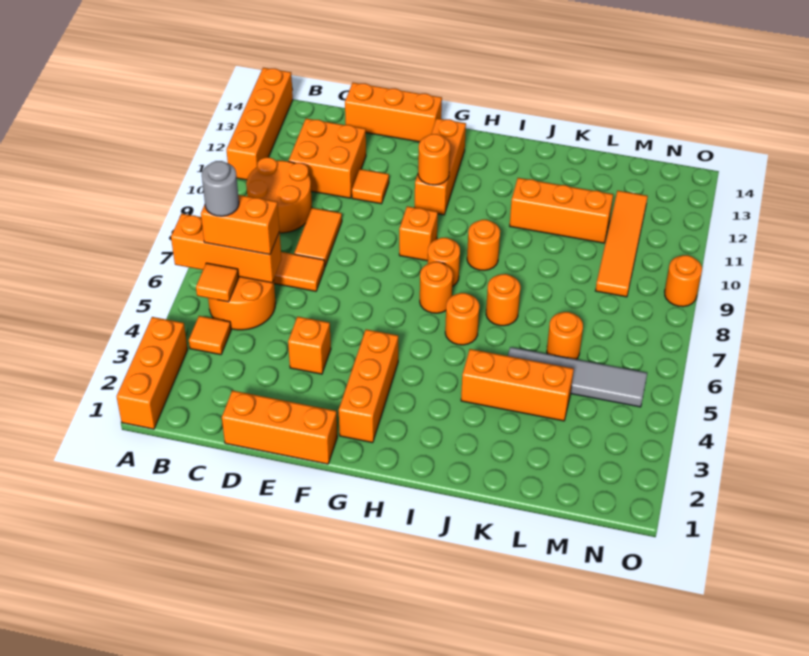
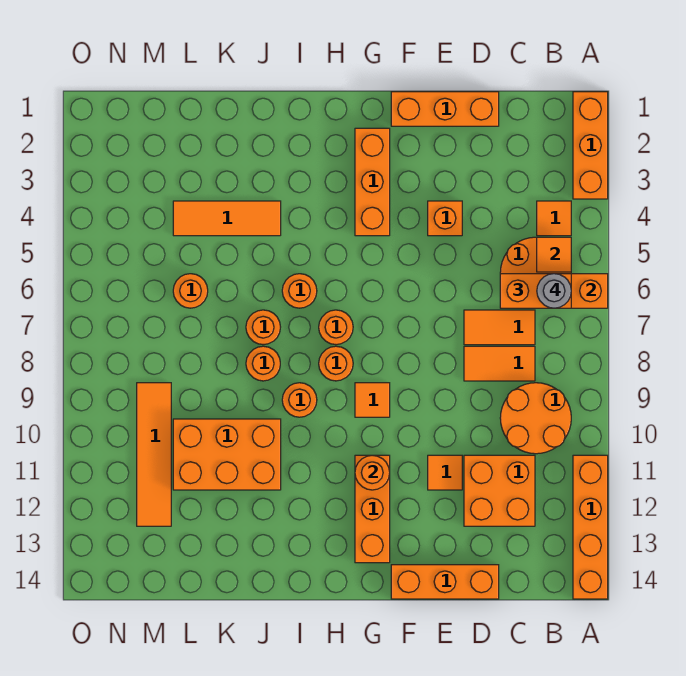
orange tile D8:D9 level 1 -> orange tile C8:D8 level 1
orange brick G9 level 1 -> orange tile G9 level 1
orange brick J4:L4 level 1 -> orange tile J4:L4 level 1
orange brick J11:L11 level 1 -> orange brick J10:L11 level 1
grey tile K5:N5 level 1 -> none
orange round brick O9 level 1 -> orange round brick J8 level 1

